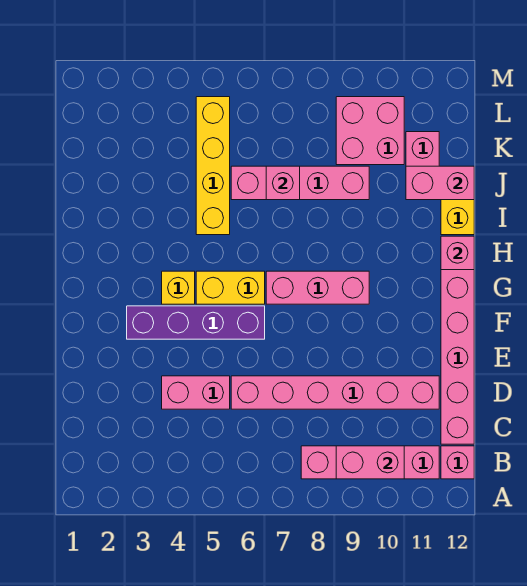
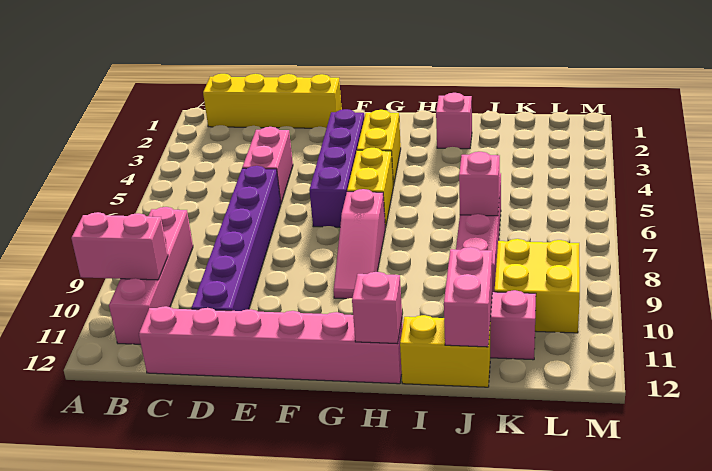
pink brick B9:B10 level 2 -> pink brick A10:B10 level 2
pink brick B12 level 1 -> pink brick I2 level 1
pink brick D6:D11 level 1 -> purple brick D6:D11 level 1
yellow brick G4 level 1 -> yellow brick G3:G4 level 1
pink brick G7:G9 level 1 -> pink slope G7:G9 level 1 top 7
yellow brick I5:L5 level 1 -> yellow brick B1:E1 level 1
pink brick K9:L10 level 1 -> yellow brick K9:L10 level 1

